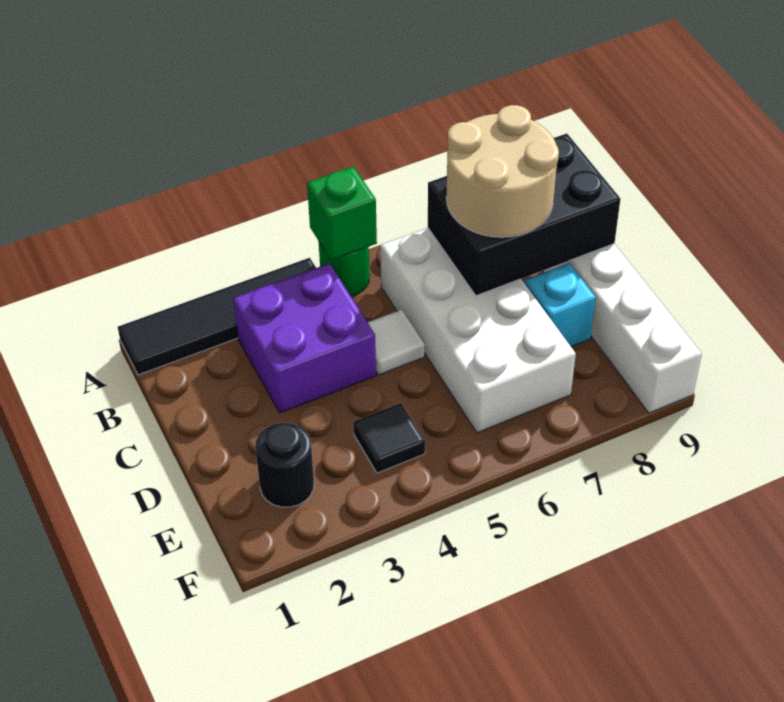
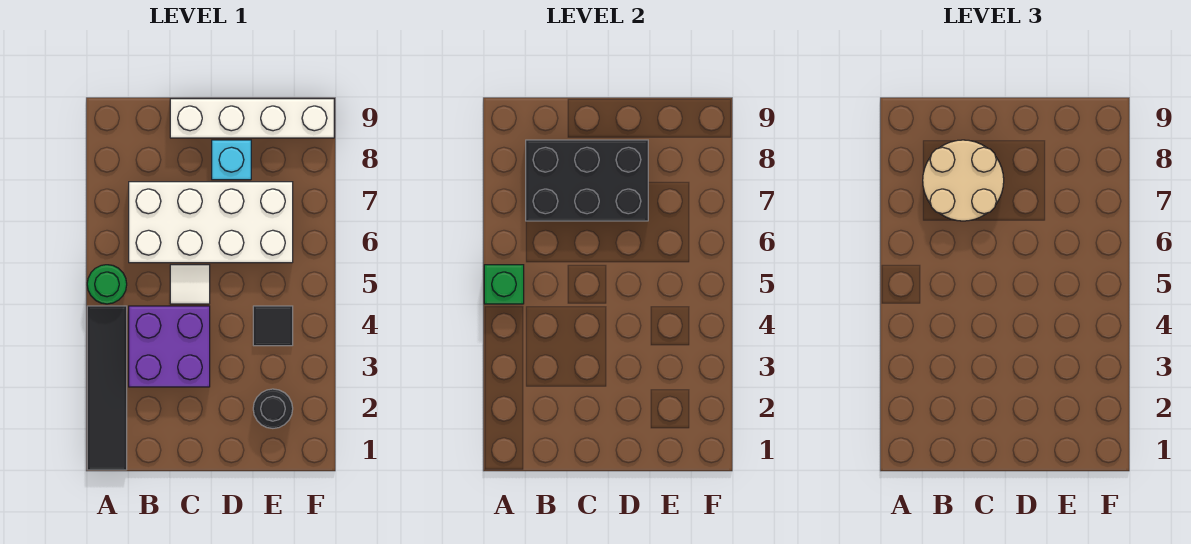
black brick B7:C9 level 2 -> black brick B7:D8 level 2

